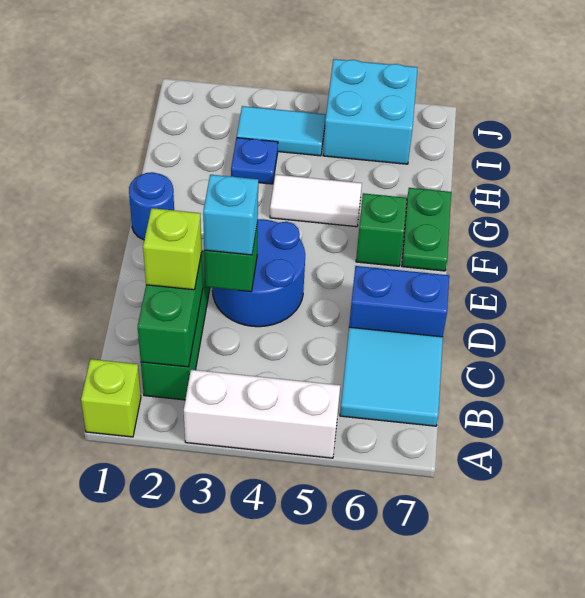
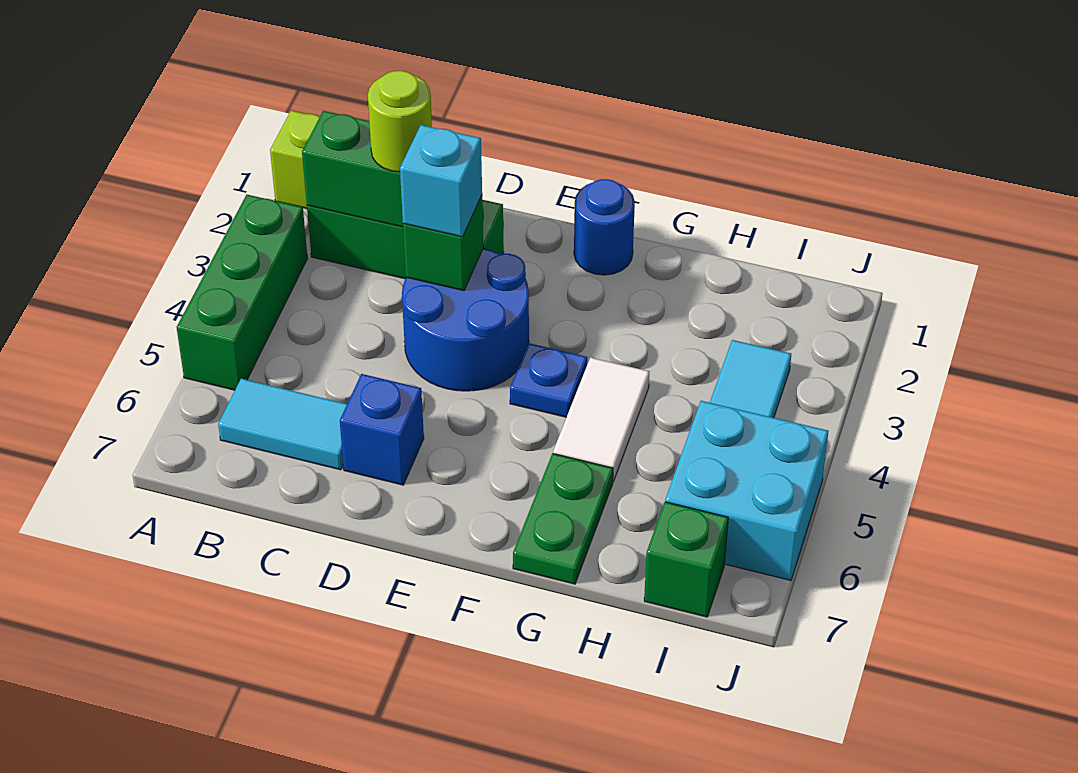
white brick A3:A5 level 1 -> green brick A3:A5 level 1
cyan tile B6:C7 level 1 -> cyan tile B6:C6 level 1
lime brick C2 level 3 -> lime round brick C2 level 3
blue brick D6:D7 level 1 -> blue brick D6 level 1
green brick F6 level 1 -> green brick I7 level 1
green plate F7:G7 level 1 -> green plate G6:G7 level 1
blue plate H3 level 1 -> blue plate F4 level 1

